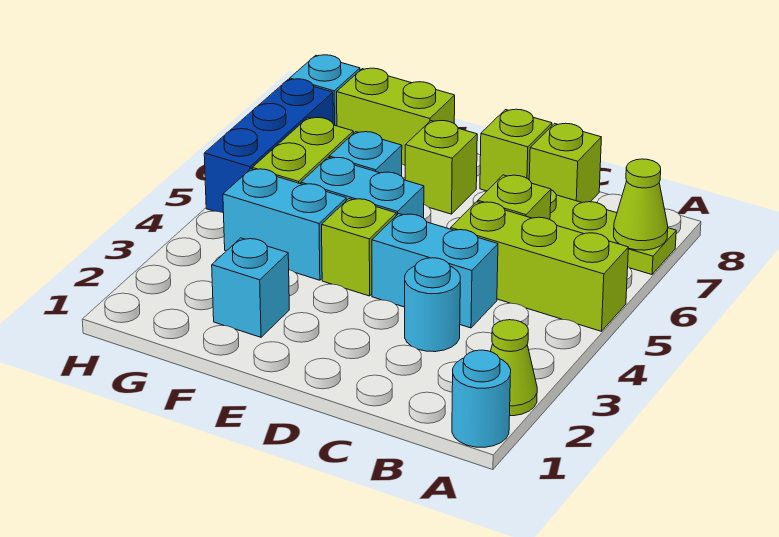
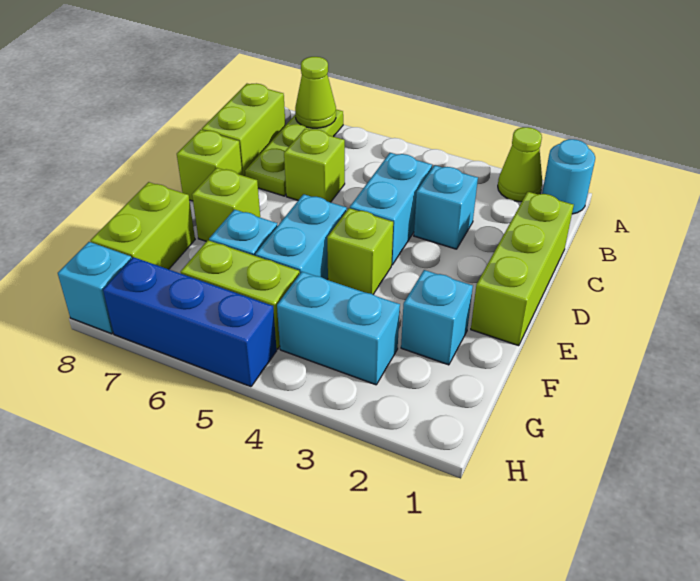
lime brick A5:C5 level 1 -> lime brick C1:E1 level 1
cyan round brick C3 level 1 -> cyan brick C3 level 1
lime brick C8 level 1 -> lime brick B8:C8 level 1
cyan brick F4:G4 level 1 -> cyan brick G3:G4 level 1

